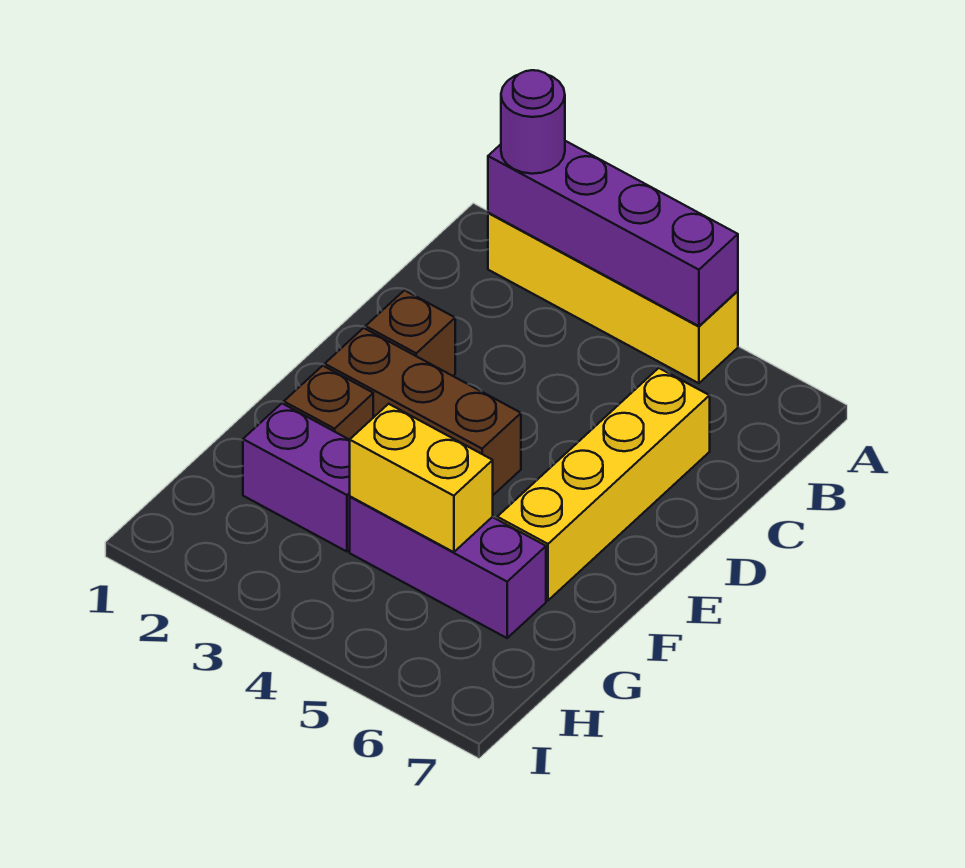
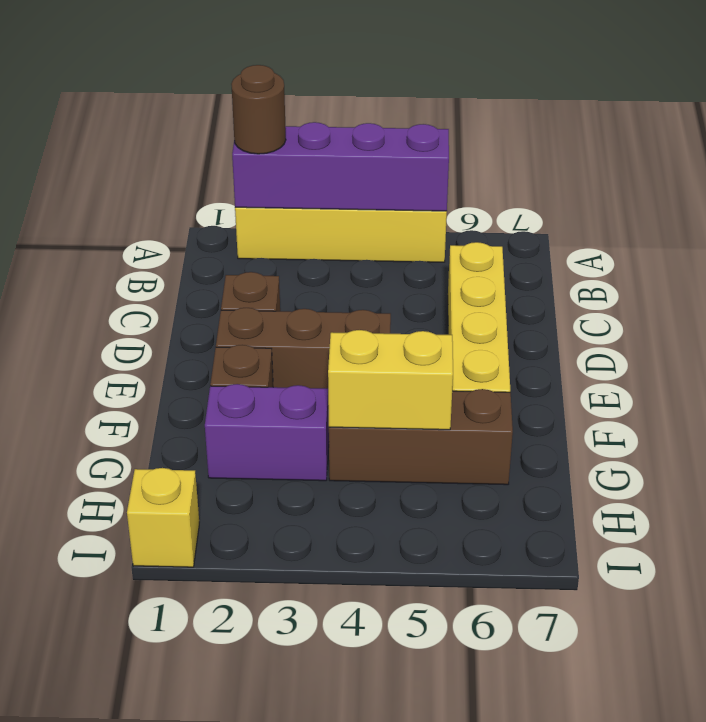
purple round brick A2 level 3 -> brown round brick A2 level 3
purple brick G4:G6 level 1 -> brown brick G4:G6 level 1
none -> yellow brick I1 level 1

